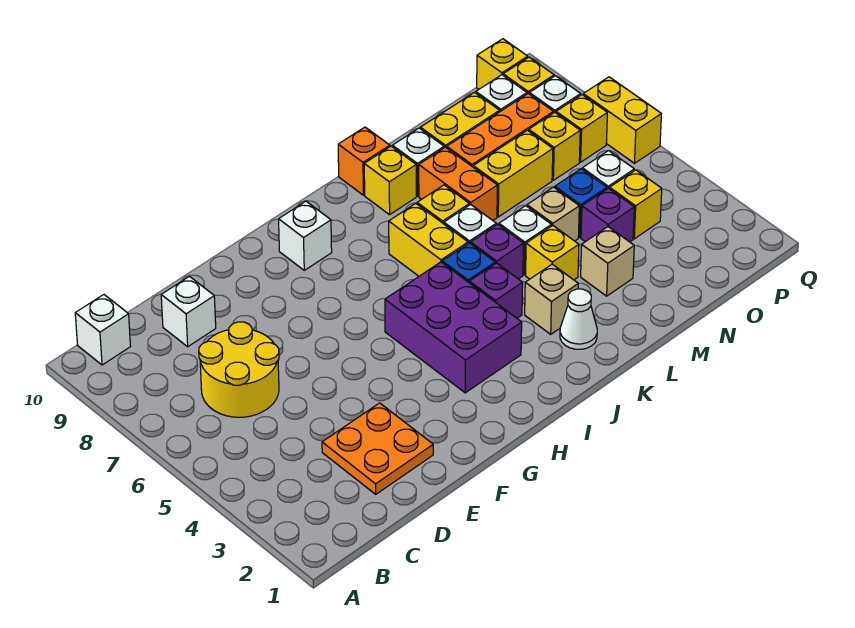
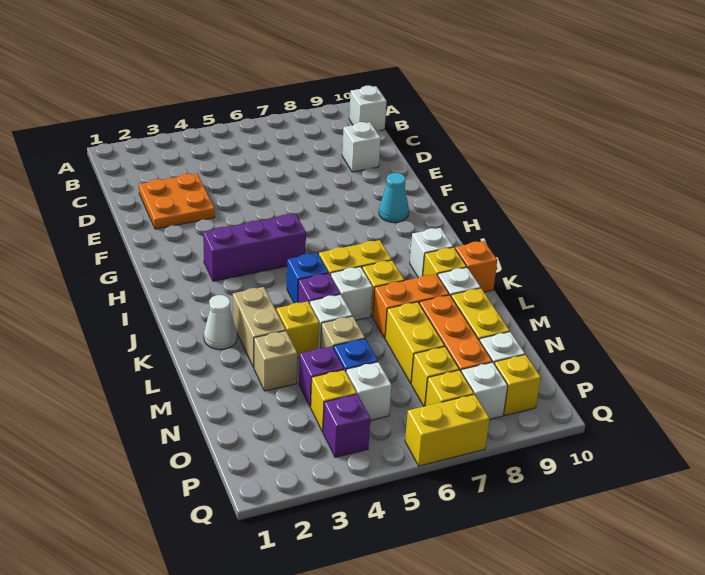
yellow round brick C6:D7 level 1 -> none
none -> cyan cone G9 level 1
purple brick H3:I5 level 1 -> purple brick H3:H5 level 1
white brick H9 level 1 -> white brick J9 level 1
purple brick J4 level 1 -> purple brick P4 level 1
tan brick K3 level 1 -> tan brick K3:L3 level 1
yellow brick P10 level 1 -> none

